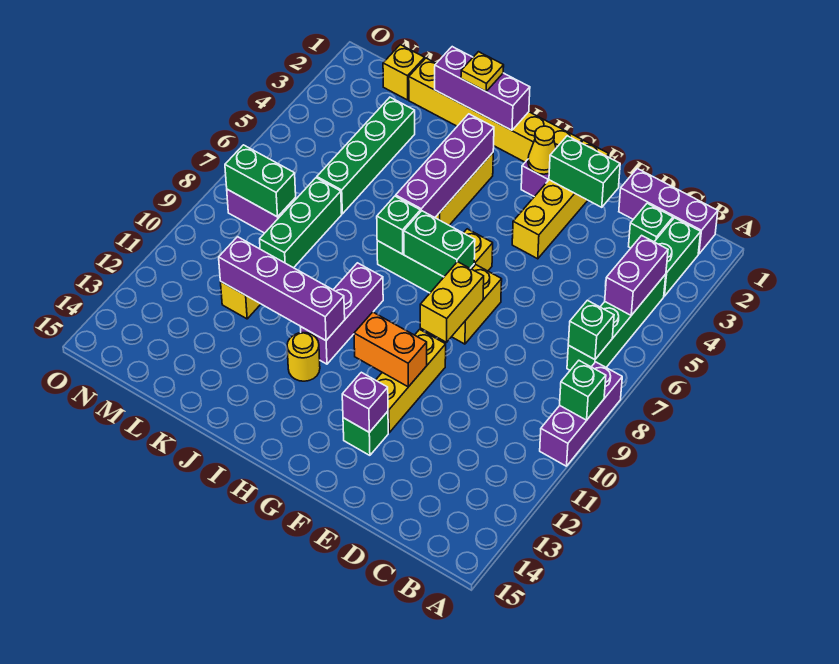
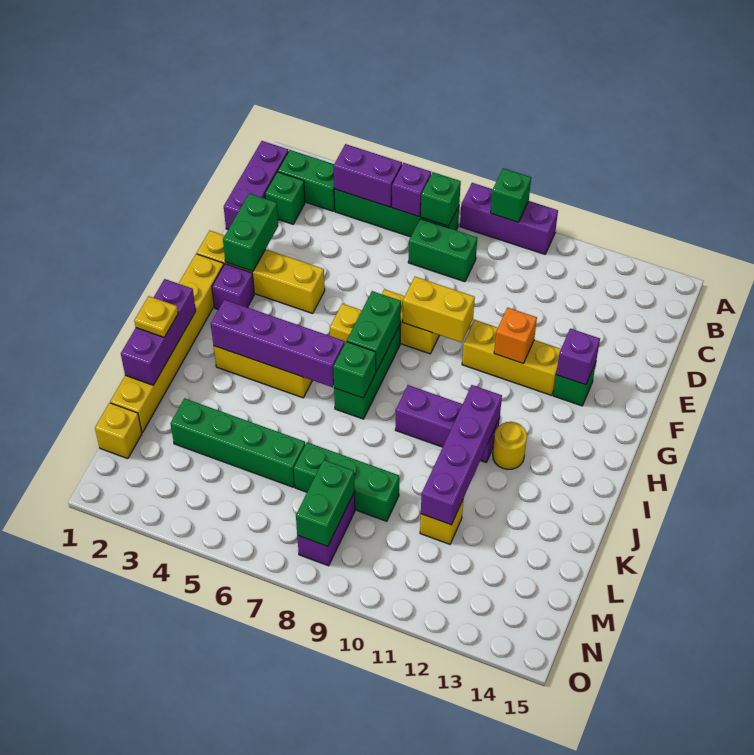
none -> purple brick B6 level 2
none -> green brick C7:C8 level 1
orange brick F11:G11 level 2 -> orange brick F11 level 2
yellow cone G2 level 2 -> none

